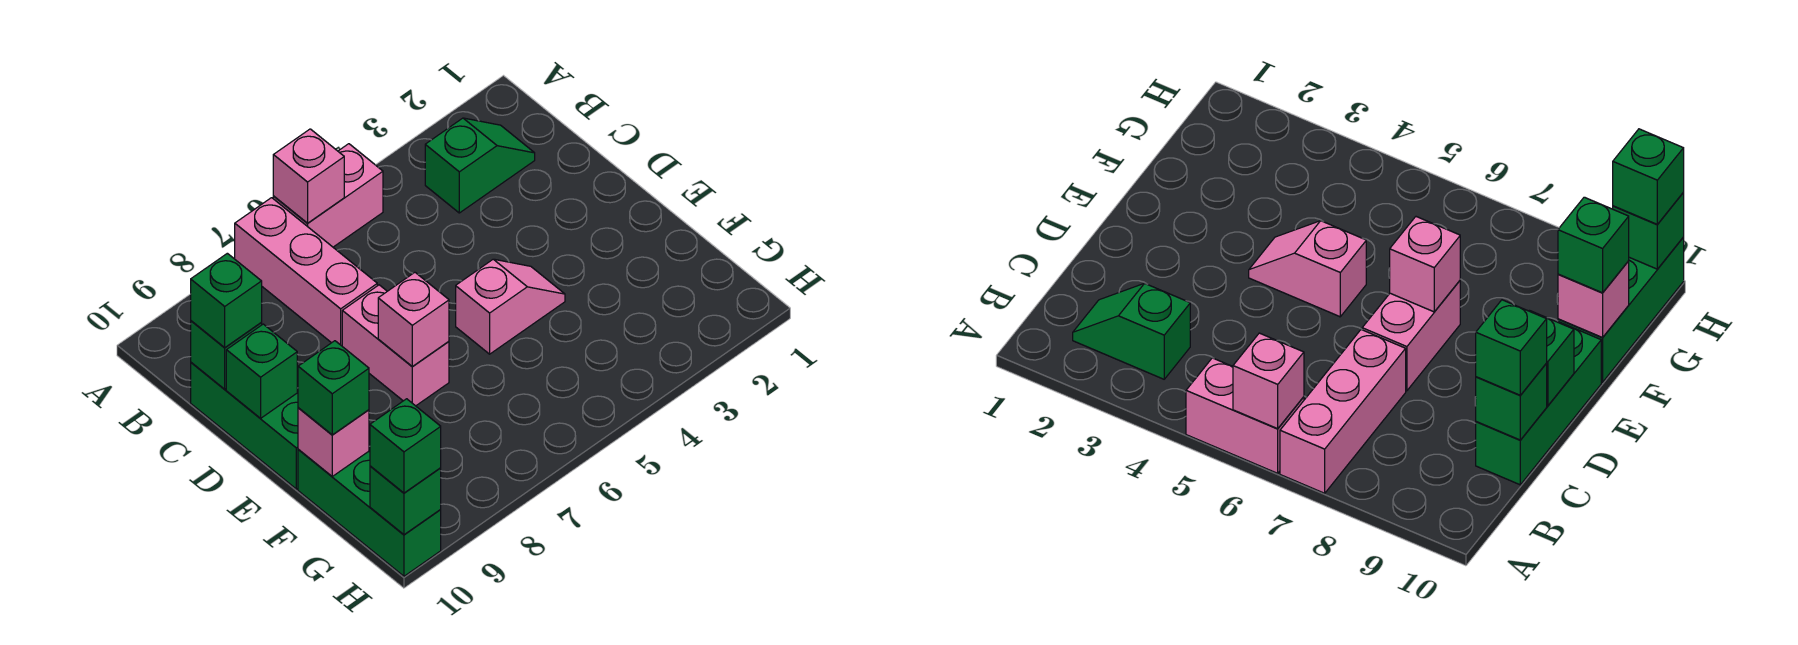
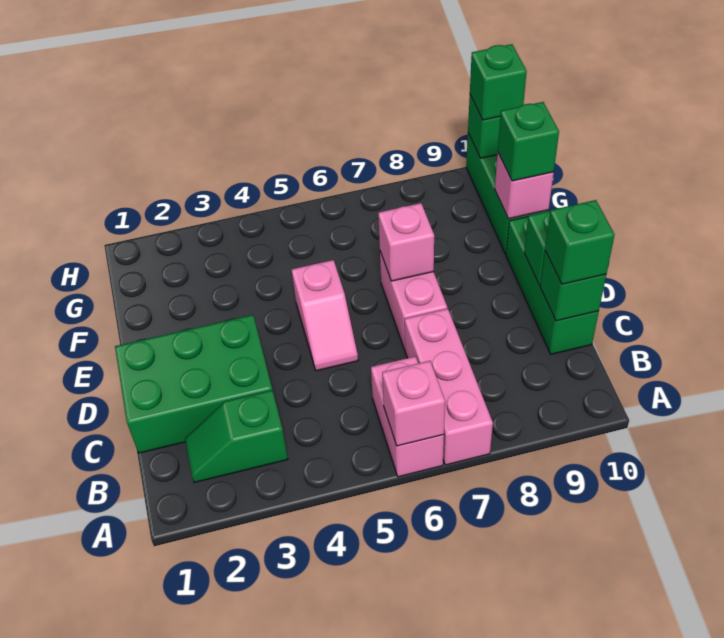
pink brick A5:A6 level 1 -> pink brick A6:B6 level 1
none -> green brick C1:D3 level 1
pink slope E4:E5 level 1 top 5 -> pink slope D5:E5 level 1 top E

